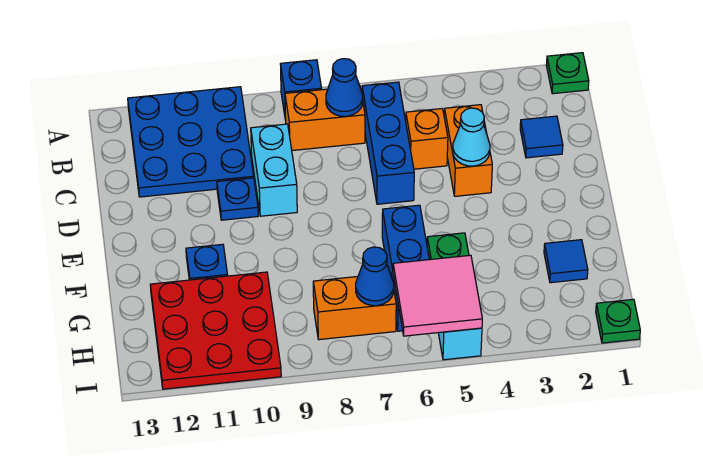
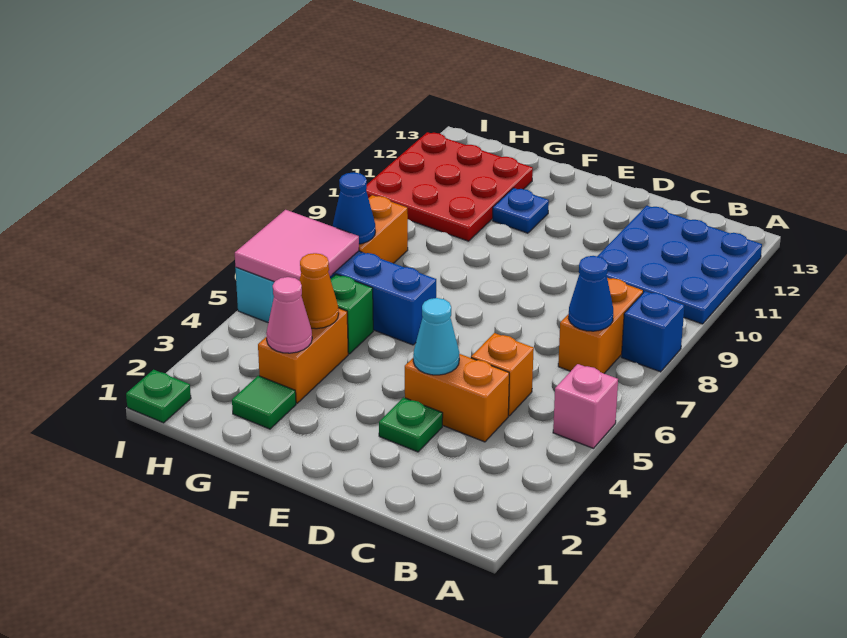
green plate A1 level 1 -> green plate D3 level 1
none -> pink brick A5 level 1
blue brick B6:D6 level 1 -> none
blue tile C2 level 1 -> none
cyan brick C9:D9 level 1 -> none
blue plate D10 level 1 -> none
blue tile G2 level 1 -> green tile G2 level 1
none -> orange brick G3:G4 level 1
none -> pink cone G3 level 2
none -> orange cone G4 level 2

